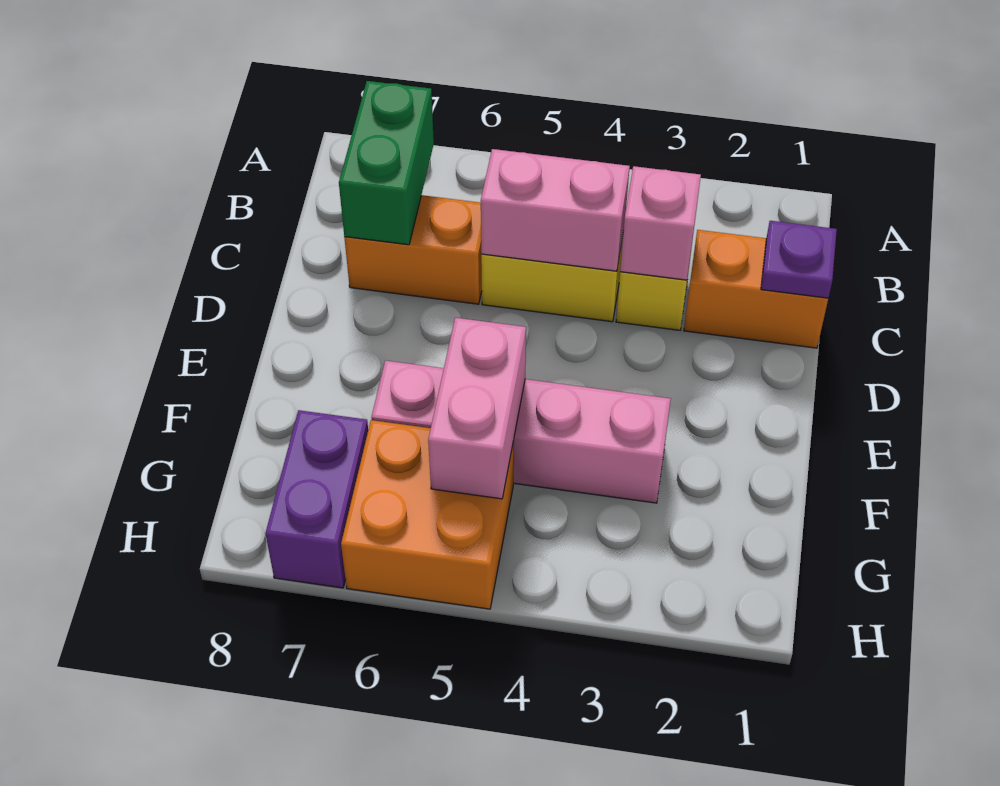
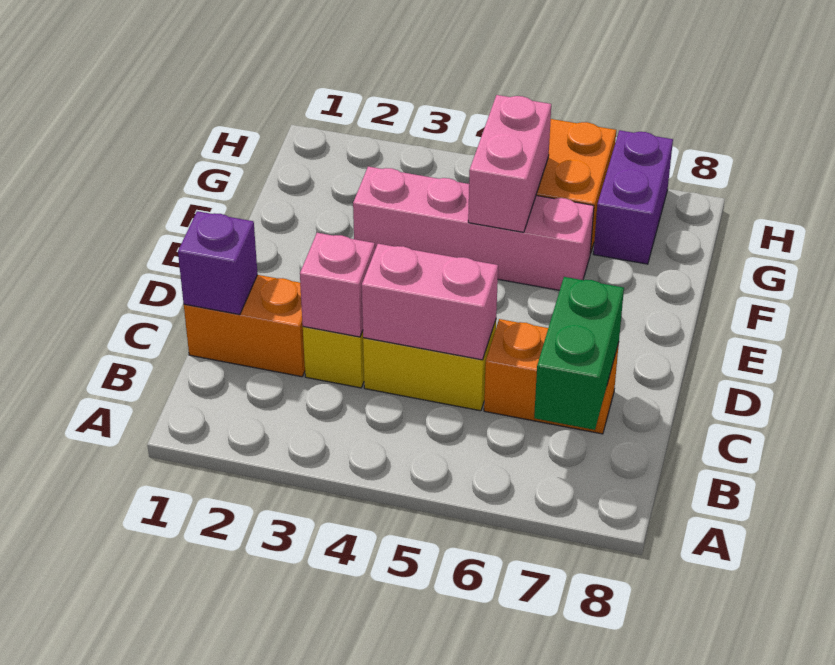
purple plate C1 level 2 -> purple brick C1 level 2

